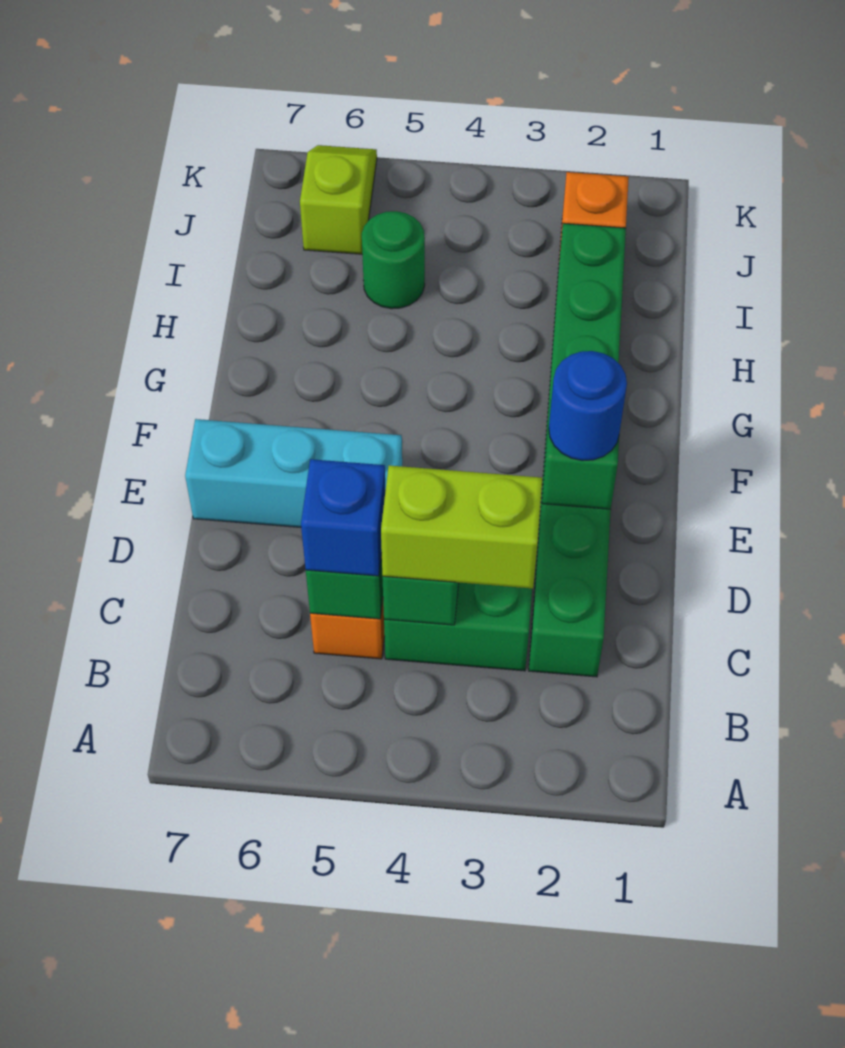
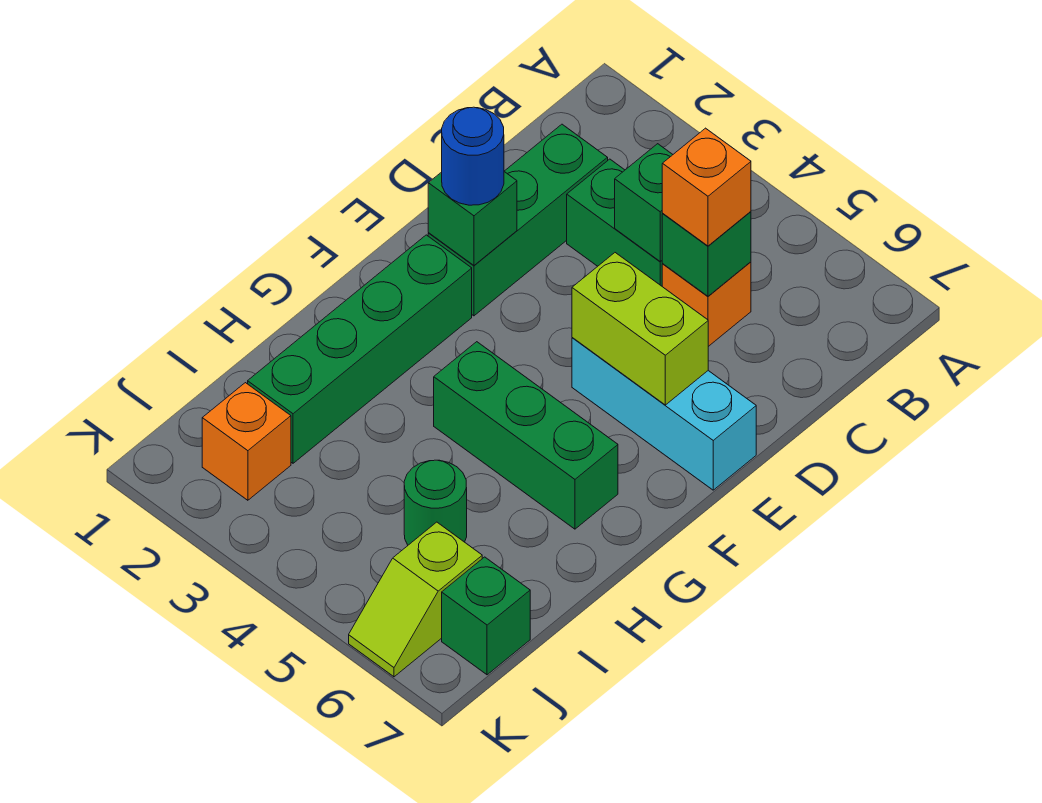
lime brick C3:C4 level 3 -> lime brick E5:E6 level 2
blue brick C5 level 3 -> orange brick C5 level 3
none -> green brick G4:G6 level 1
none -> green brick J7 level 1

